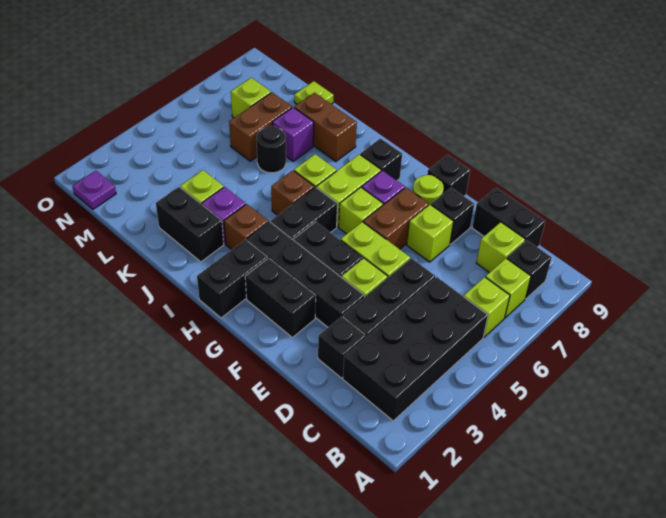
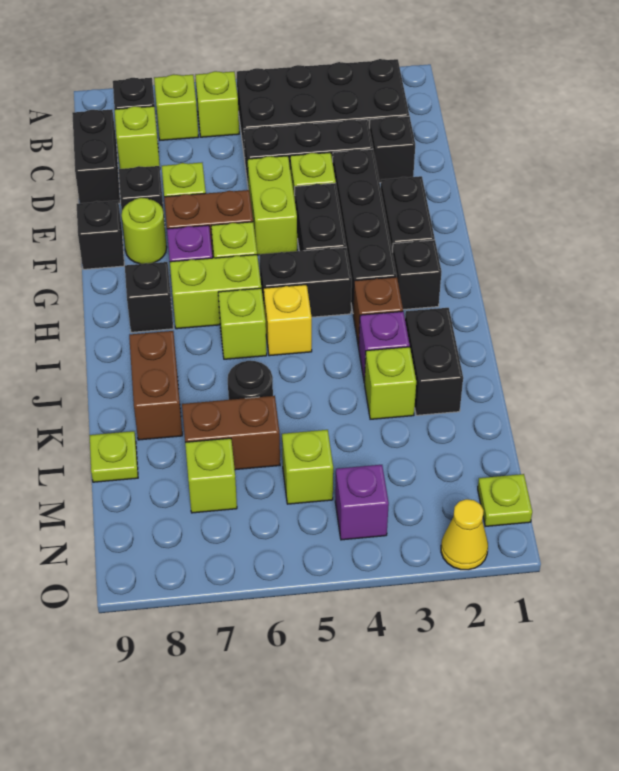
black brick H1:H2 level 1 -> black brick H2 level 1
brown brick I5 level 1 -> yellow brick I5 level 1
purple brick K7 level 1 -> purple brick N4 level 1
none -> lime brick M5 level 1
purple plate N1 level 1 -> lime plate N1 level 1
none -> yellow cone O2 level 1

